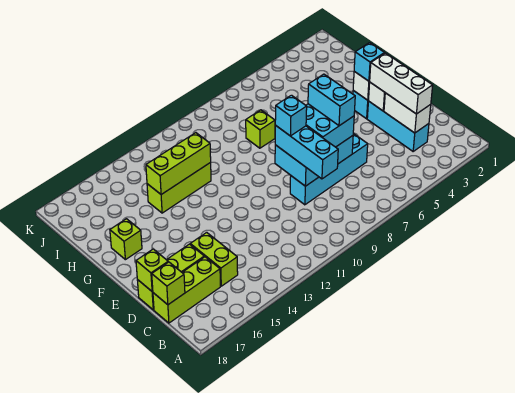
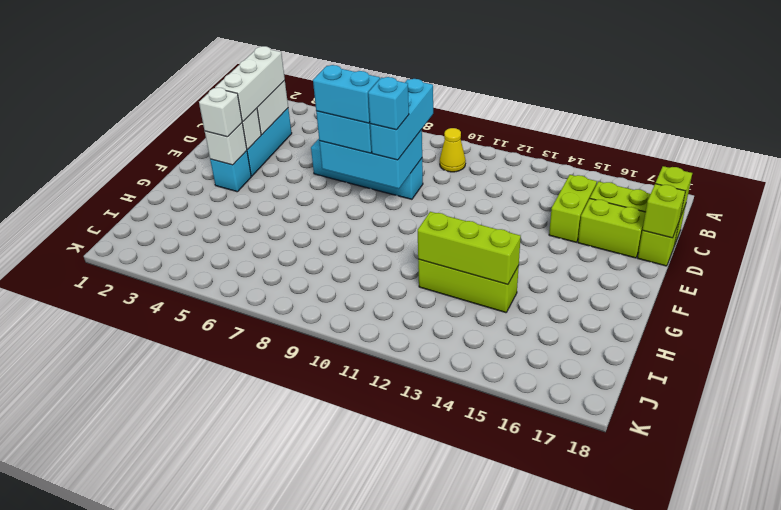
none -> yellow cone B10 level 1
cyan brick D7:E7 level 4 -> cyan brick E7:E8 level 4
cyan brick F3 level 3 -> white brick F3 level 3
lime brick G17 level 1 -> none
lime brick H8 level 1 -> none

